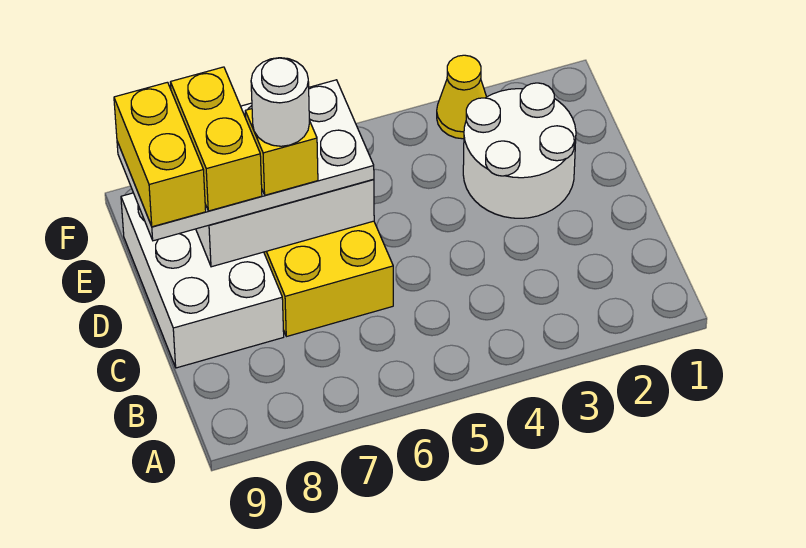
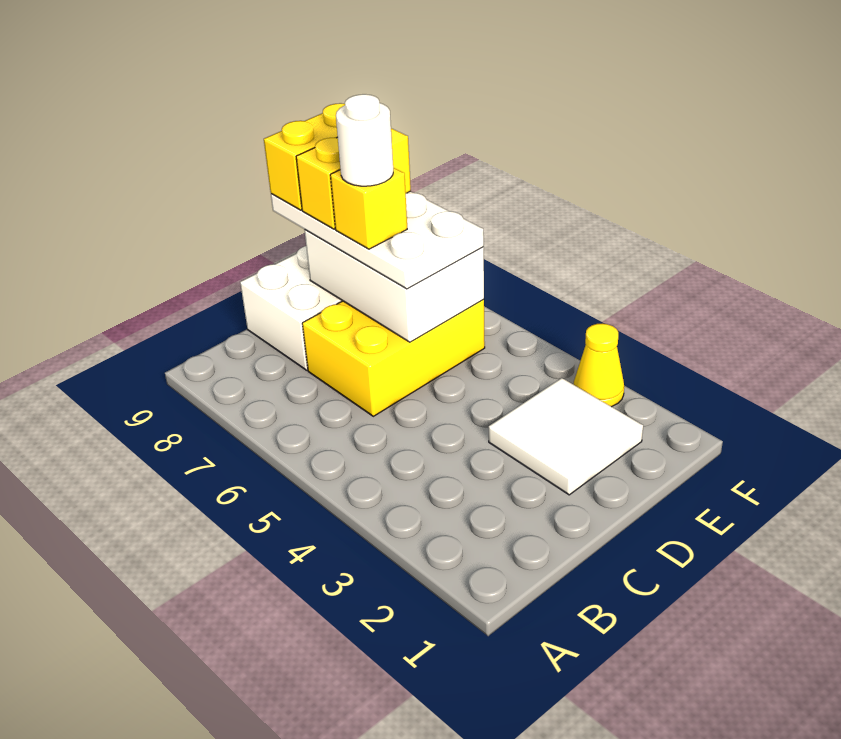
white round brick D2:E3 level 1 -> white tile D2:E3 level 1

